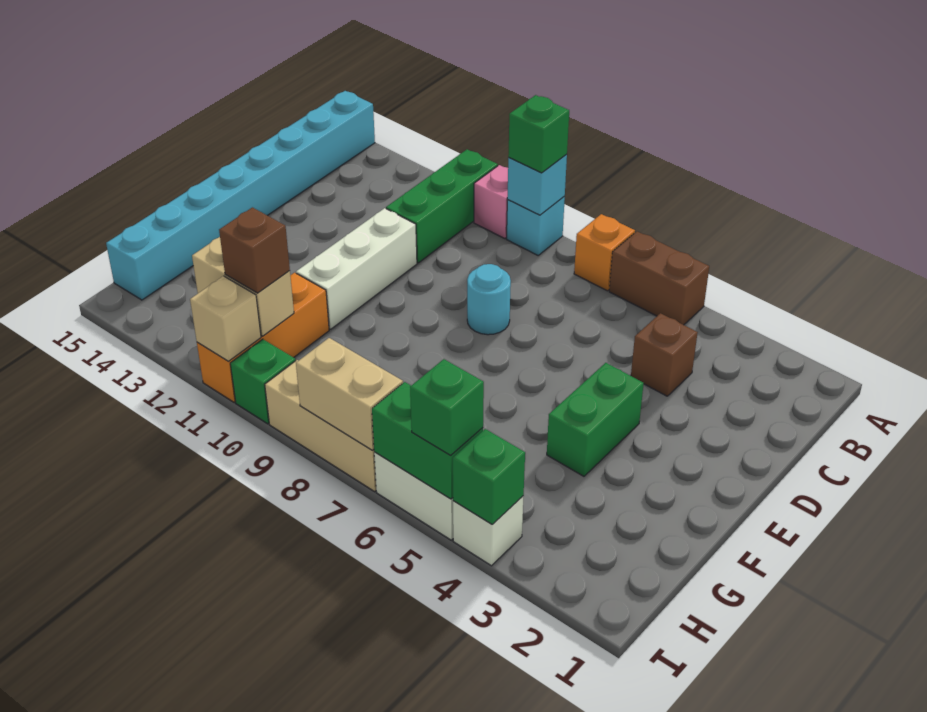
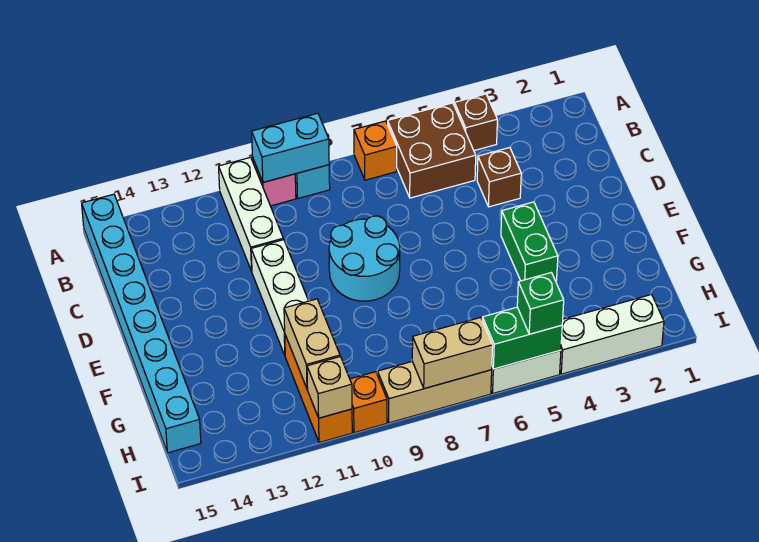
brown brick A5:A6 level 1 -> brown brick A5:B6 level 1
cyan brick A9 level 2 -> cyan brick A9:A10 level 2
green brick A9 level 3 -> none
green brick A11:C11 level 1 -> white brick A11:C11 level 1
cyan round brick D8 level 1 -> cyan round brick D8:E9 level 1
tan brick H11:H12 level 2 -> tan brick G11:H11 level 2
brown brick H11 level 3 -> brown brick A4 level 1
white brick I4 level 1 -> white brick I2:I4 level 1
green brick I4 level 2 -> none
green brick I10 level 1 -> orange brick I10 level 1

